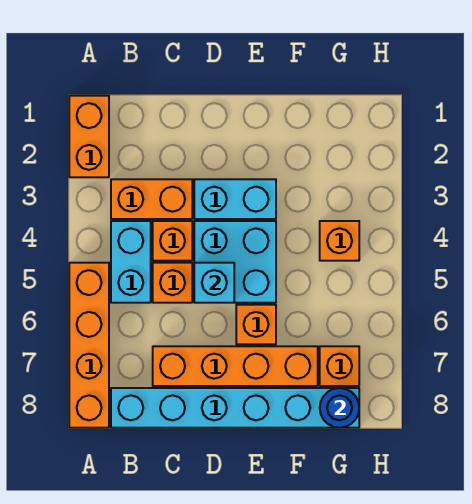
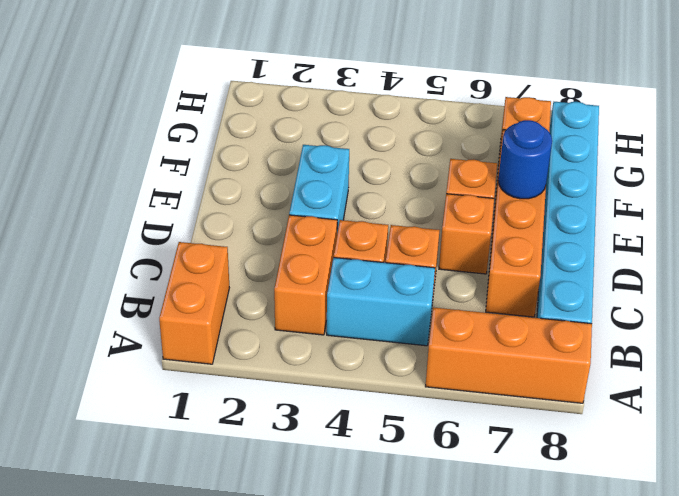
orange brick A1:A2 level 1 -> orange brick A1:B1 level 1
orange brick A5:A8 level 1 -> orange brick A6:A8 level 1
cyan brick D4:E5 level 1 -> none
cyan brick D5 level 2 -> none
orange brick G4 level 1 -> orange brick D6 level 1
blue round brick G8 level 2 -> blue round brick E7 level 2

